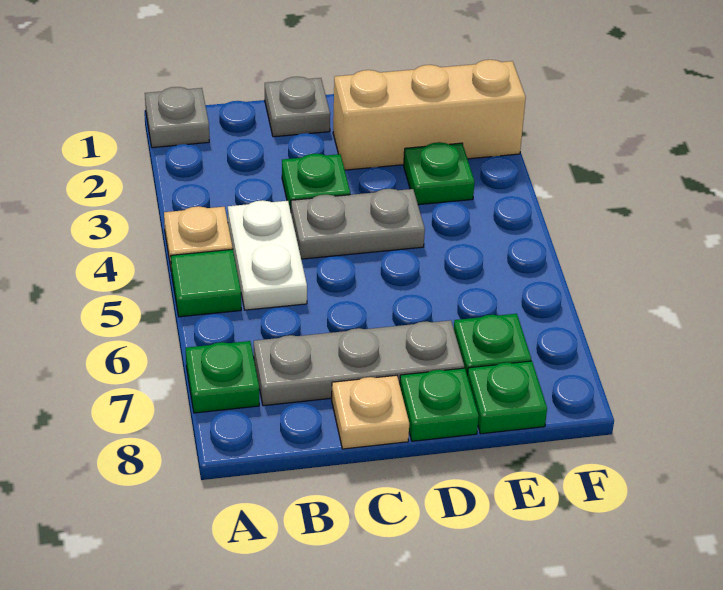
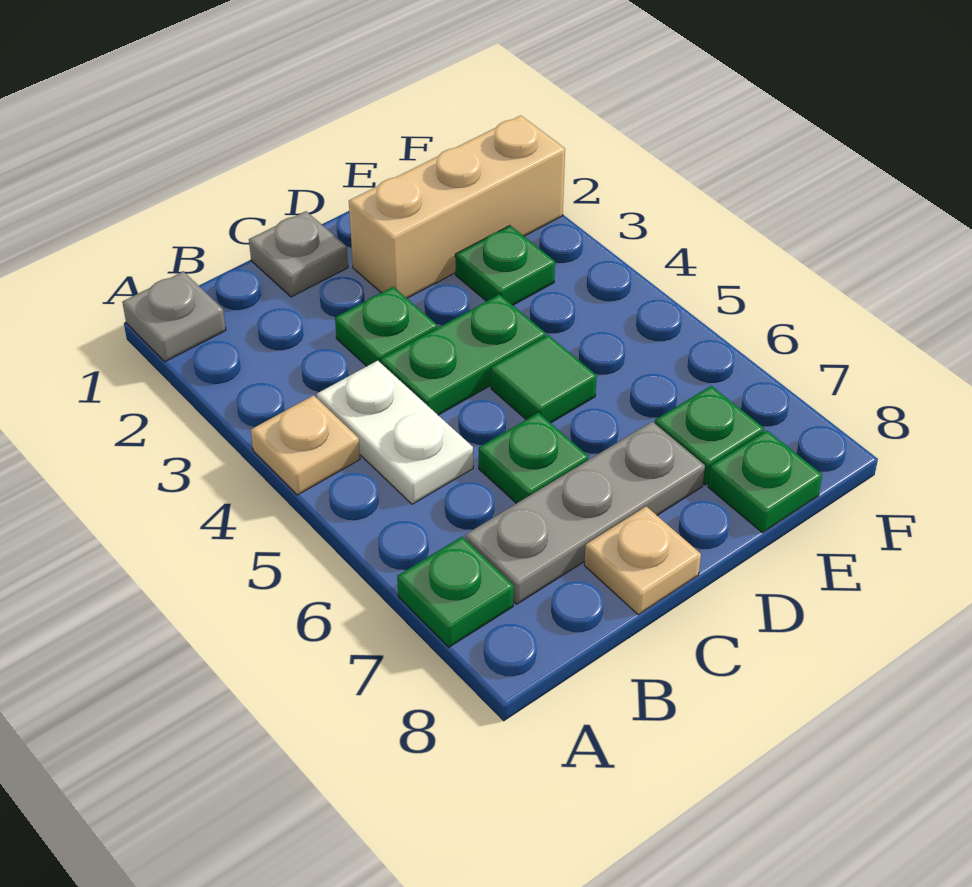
green tile A5 level 1 -> green tile D5 level 1
grey plate C4:D4 level 1 -> green plate C4:D4 level 1
green plate D8 level 1 -> green plate C6 level 1

